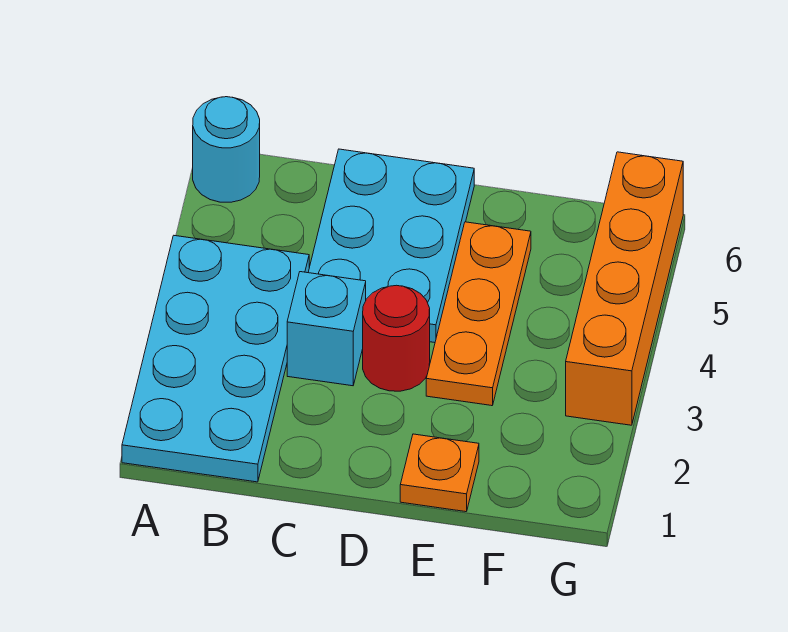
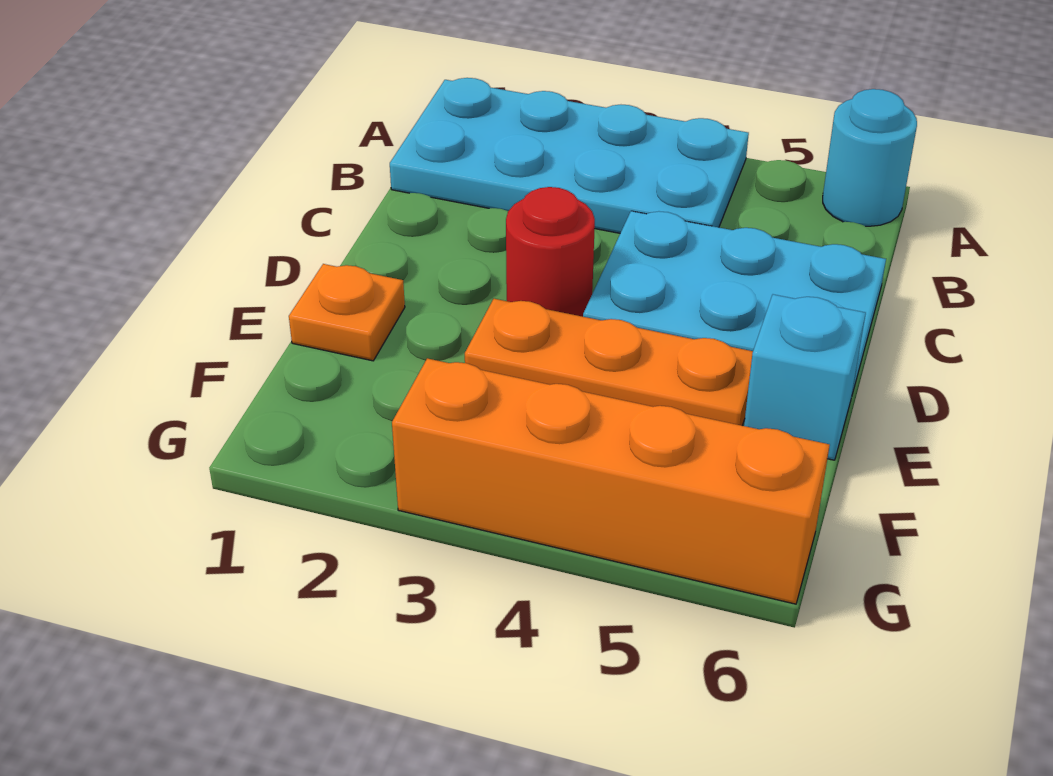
cyan brick C3 level 1 -> cyan brick E6 level 1

